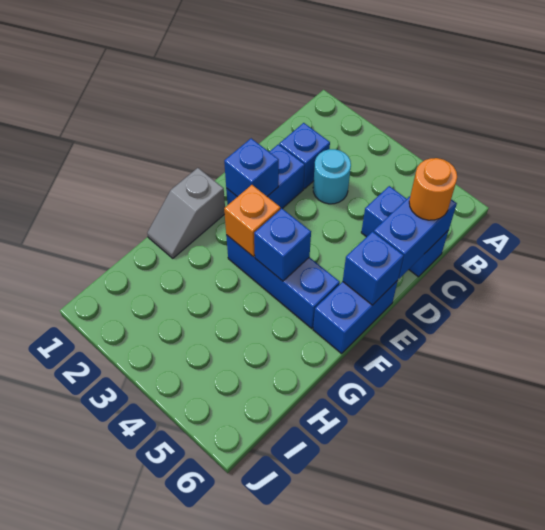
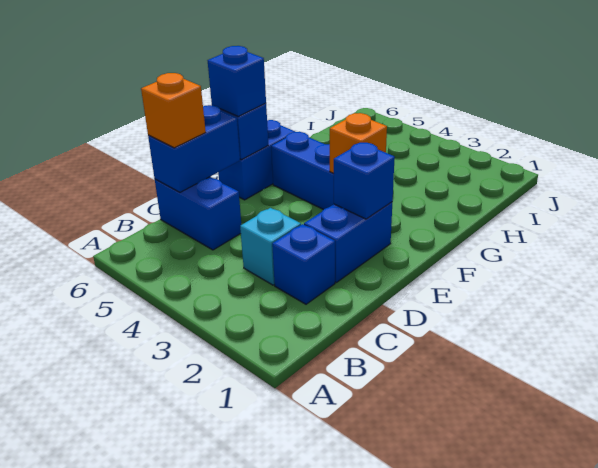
cyan round brick C3 level 1 -> cyan brick C3 level 1
orange round brick C6 level 3 -> orange brick C6 level 3
grey slope F1:G1 level 1 top F -> none
blue brick F4 level 2 -> blue brick E6 level 3

